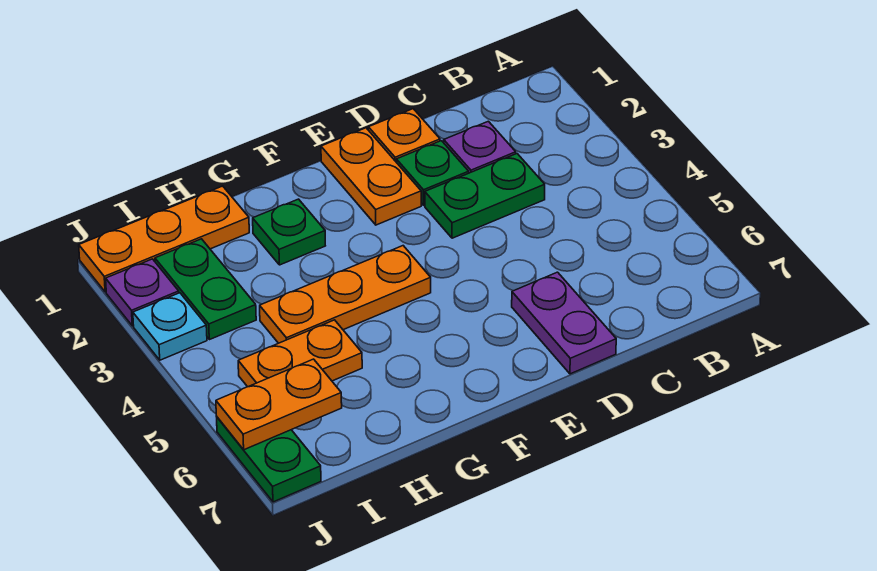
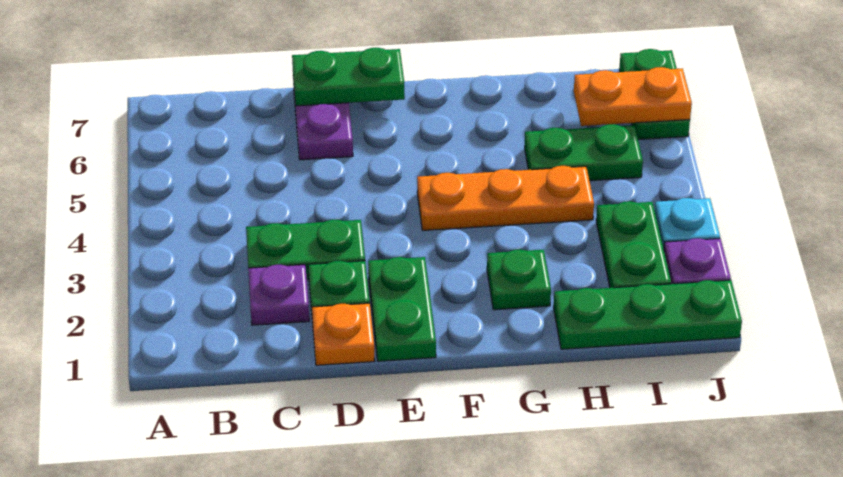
none -> green plate D7:E7 level 2
orange plate E1:E2 level 1 -> green plate E1:E2 level 1
orange plate H1:J1 level 1 -> green plate H1:J1 level 1
orange plate H5:I5 level 1 -> green plate H5:I5 level 1

